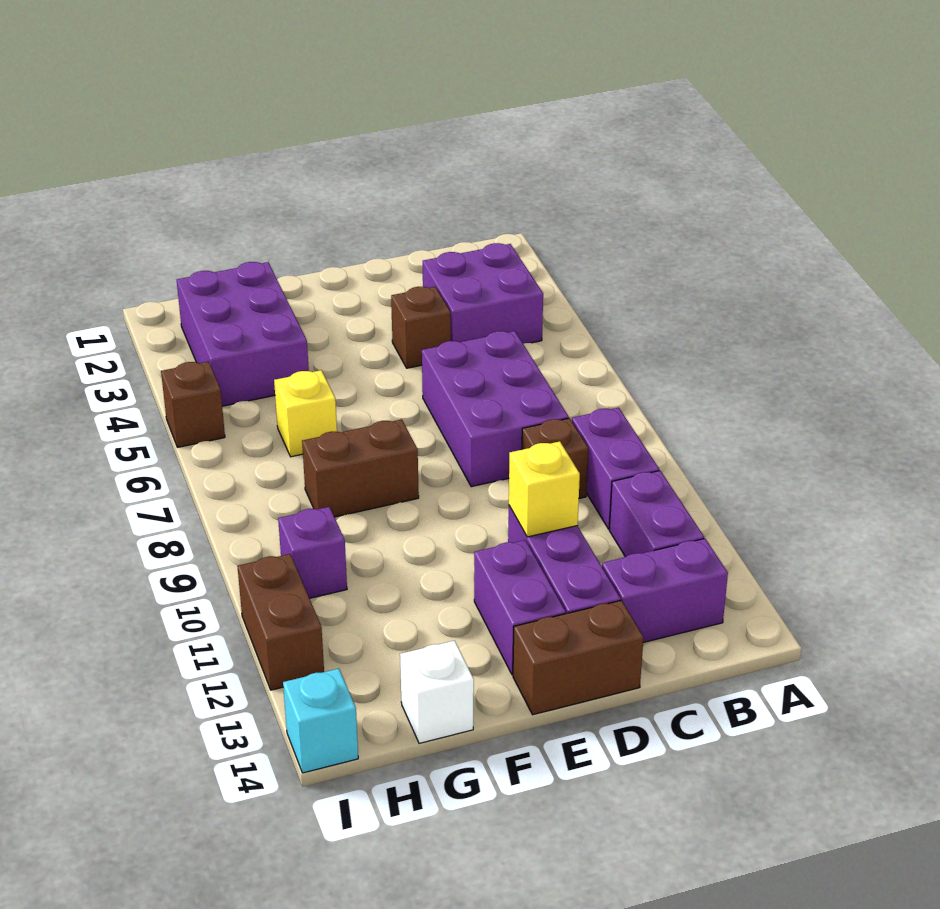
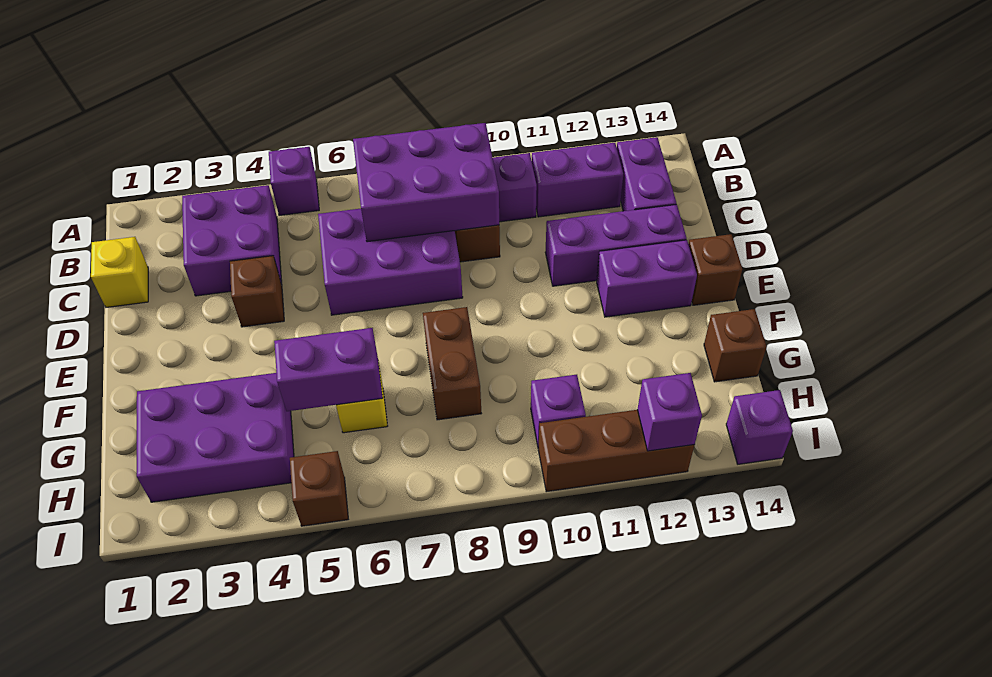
none -> purple brick A5 level 1
none -> purple brick B7:C9 level 2
yellow brick D11 level 2 -> yellow brick C1 level 1
brown brick D14:E14 level 1 -> brown brick E14 level 1
none -> purple brick G5:G6 level 2
white brick G14 level 1 -> brown brick G14 level 1
brown brick I11:I12 level 1 -> brown brick I10:I12 level 1
none -> purple brick I12 level 2
cyan brick I14 level 1 -> purple brick I14 level 1

